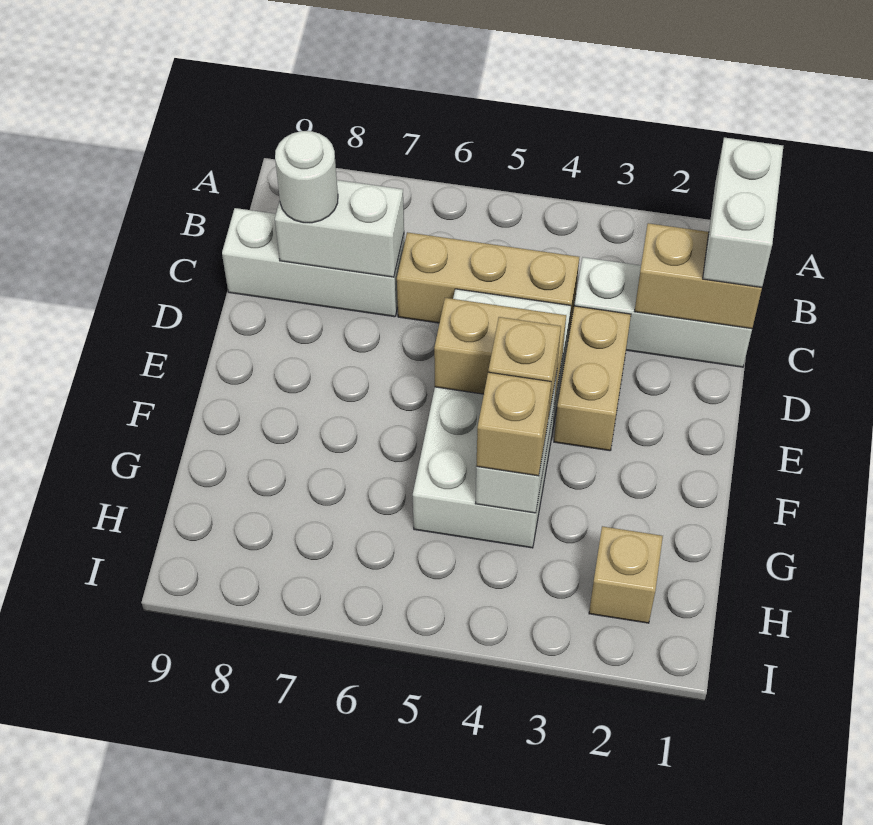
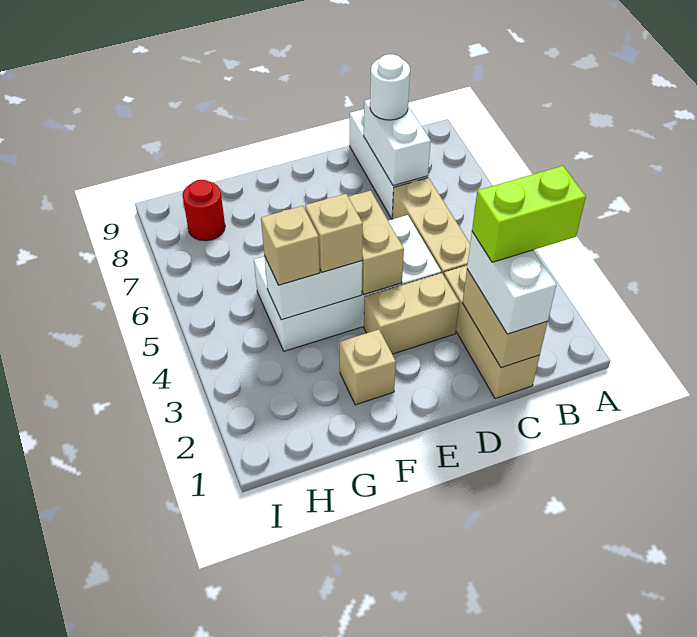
white brick B1:C1 level 3 -> white brick C1:C2 level 3
none -> lime brick B2:C2 level 4
white brick C1:C3 level 1 -> tan brick C1:C3 level 1
tan brick H2 level 1 -> tan brick F2 level 1
none -> red round brick H8 level 1

